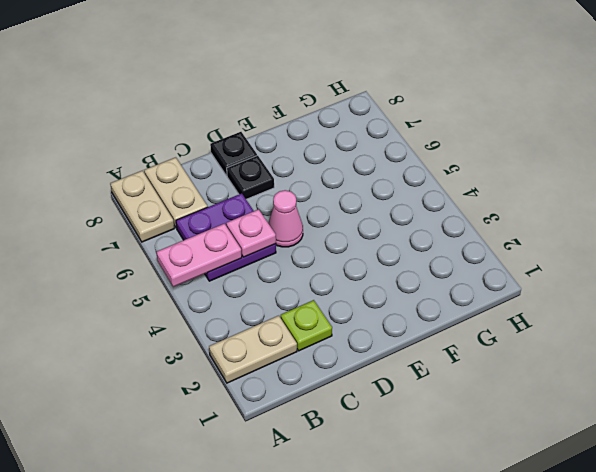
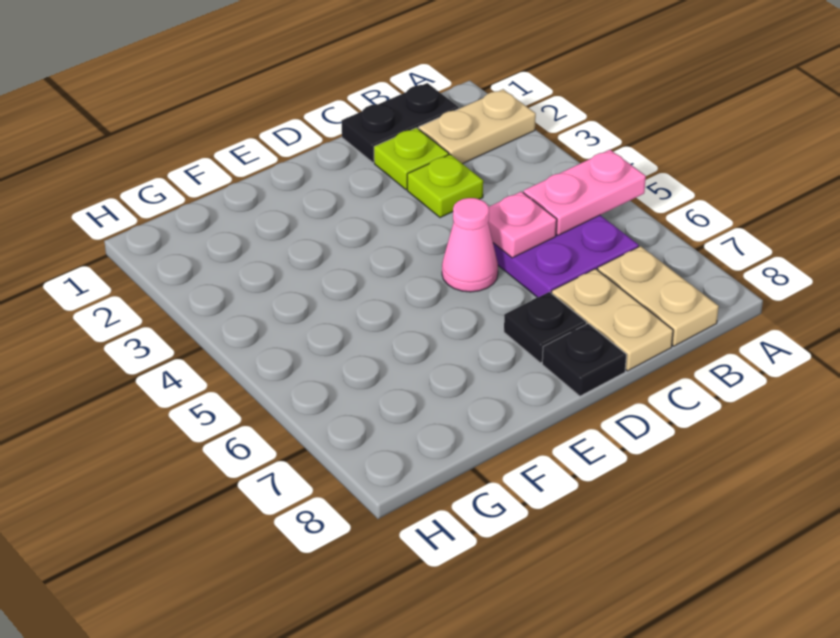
tan plate A7:A8 level 1 -> tan plate C7:C8 level 1
none -> black plate B1:C1 level 1
none -> lime plate C3 level 1

